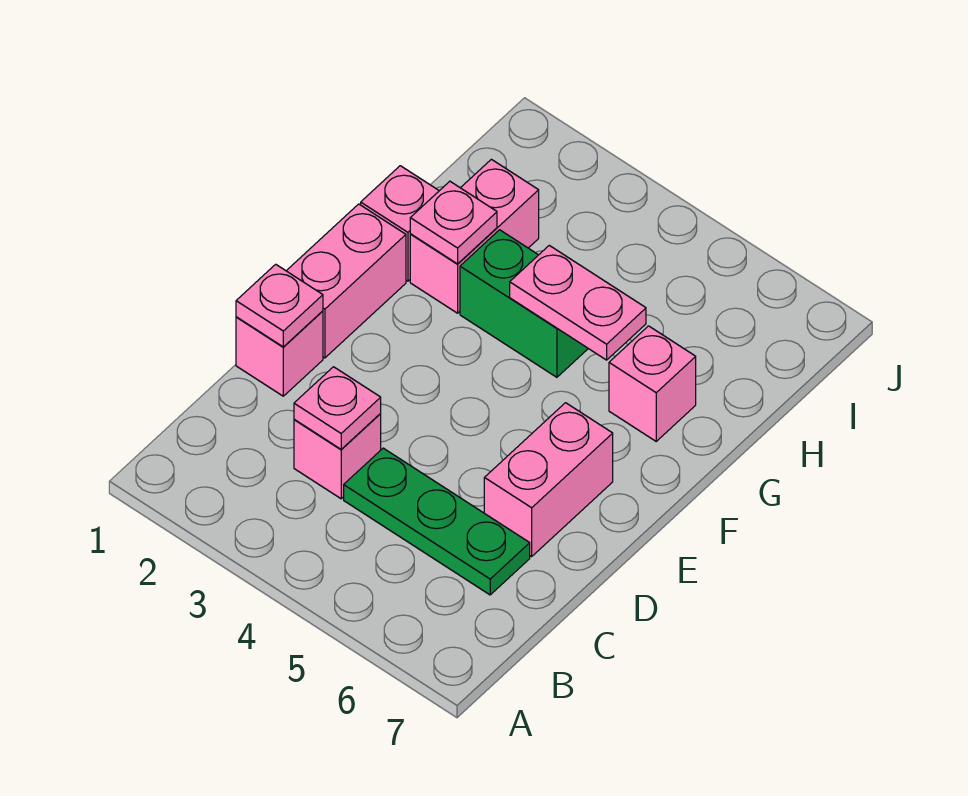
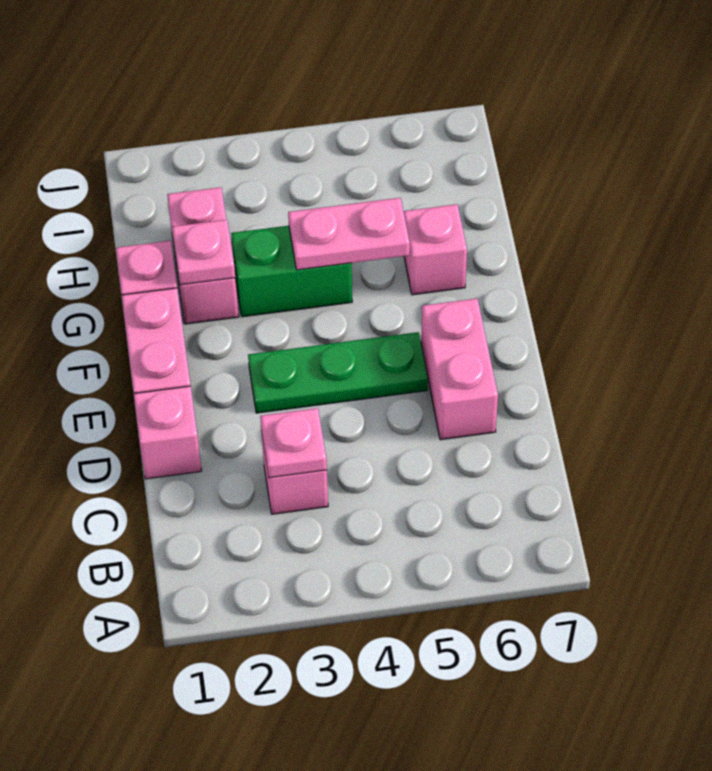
green plate C4:C6 level 1 -> green plate E3:E5 level 1
pink plate D1 level 2 -> none

